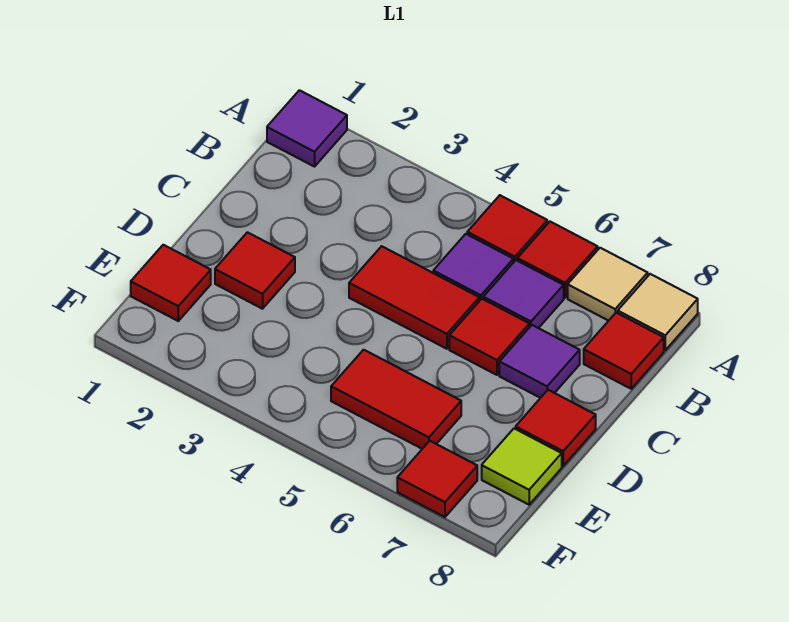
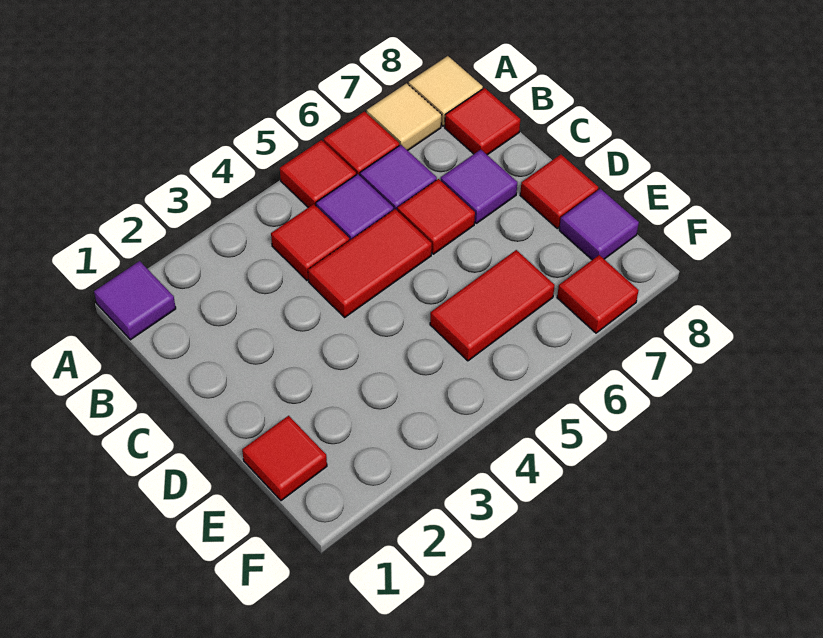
red tile D2 level 1 -> red tile B4 level 1
lime tile E8 level 1 -> purple tile E8 level 1

